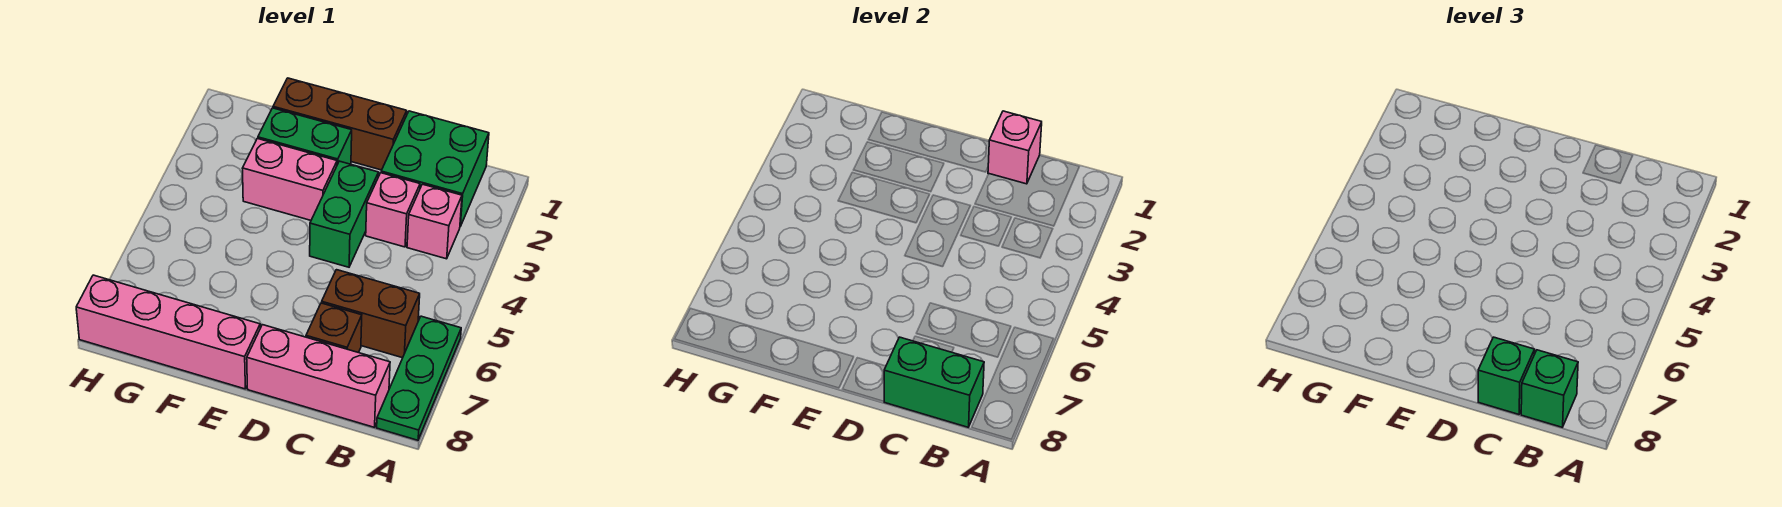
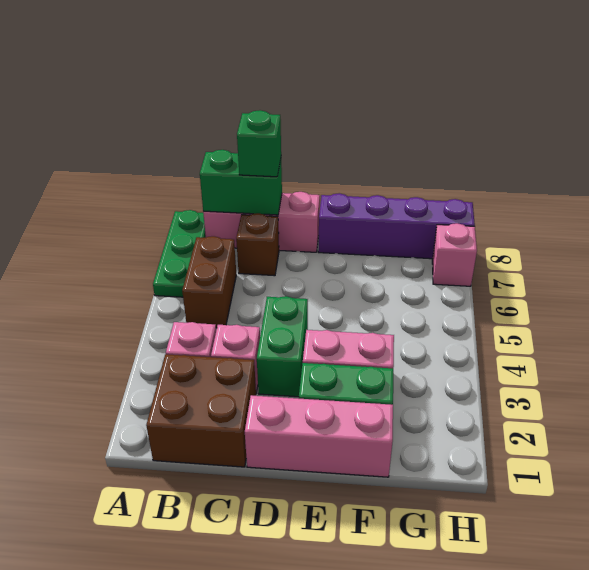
green brick B1:C2 level 1 -> brown brick B1:C2 level 1
brown brick B6:C6 level 1 -> brown brick B5:B6 level 1
green brick B8 level 3 -> none
pink brick C1 level 2 -> pink brick H7 level 1
brown brick D1:F1 level 1 -> pink brick D1:F1 level 1
pink brick E8:H8 level 1 -> purple brick E8:H8 level 1

